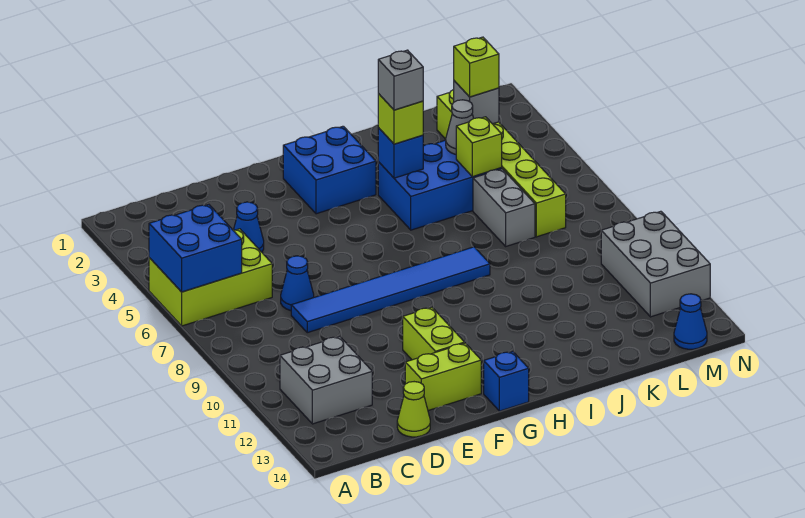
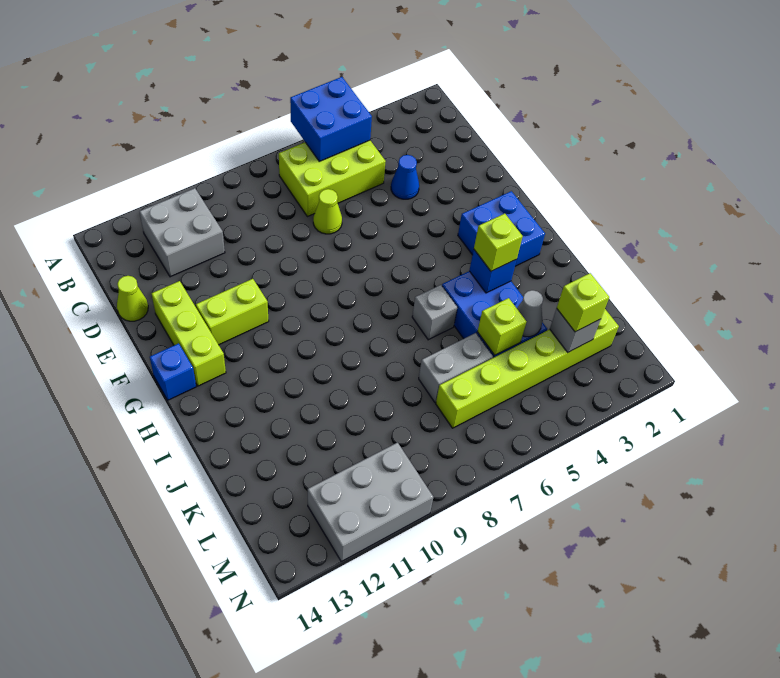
lime brick A5:C6 level 1 -> lime brick B5:C7 level 1
blue cone D7 level 1 -> lime cone D7 level 1
blue tile D8:I8 level 1 -> none
lime brick E13:F13 level 1 -> lime brick E13:G13 level 1
grey brick I4 level 4 -> grey brick I6 level 1
blue cone M14 level 1 -> none

